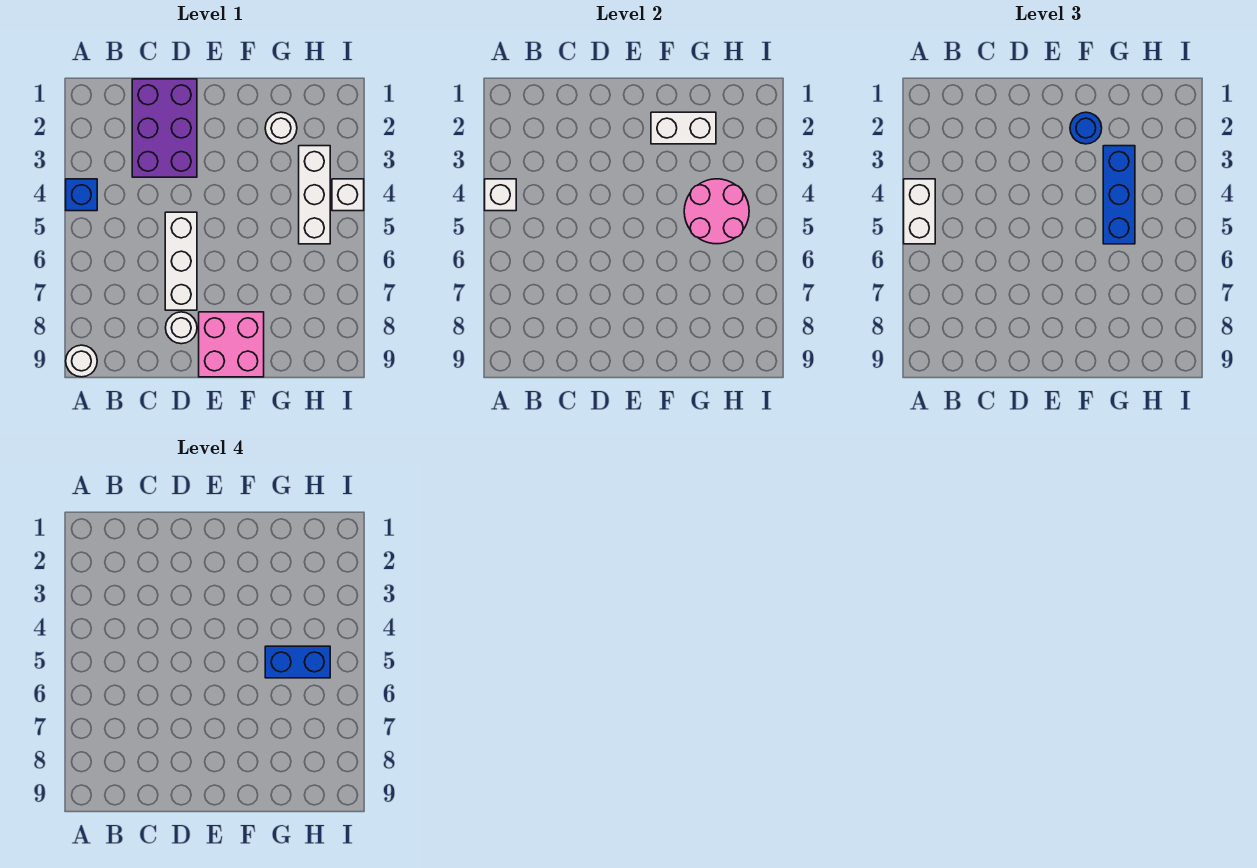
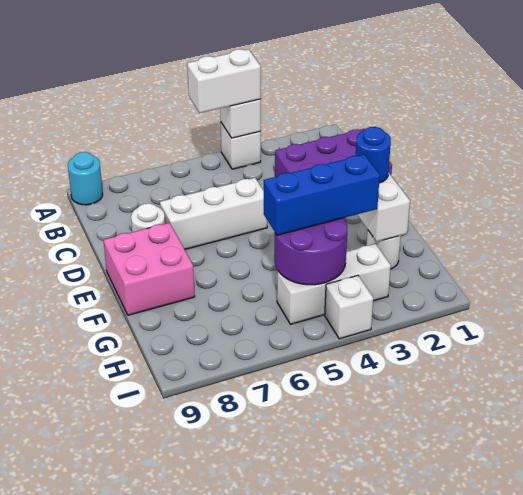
blue brick A4 level 1 -> white brick A4 level 1
white round brick A9 level 1 -> cyan round brick A9 level 1
pink round brick G4:H5 level 2 -> purple round brick G4:H5 level 2
blue brick G5:H5 level 4 -> none

